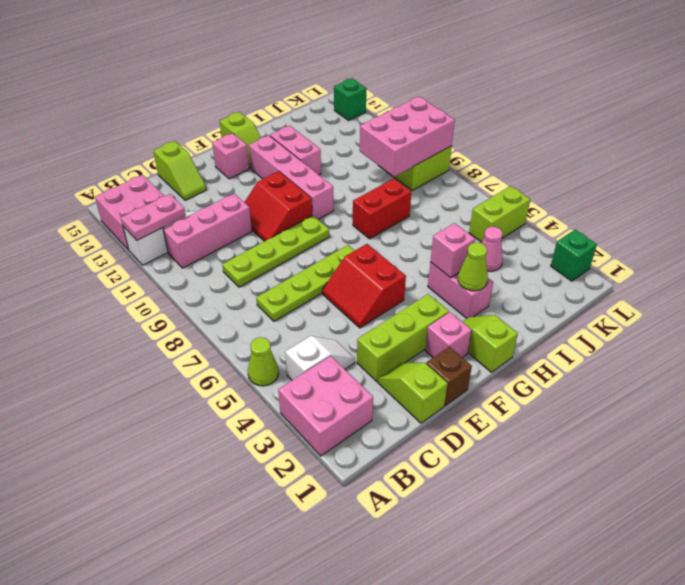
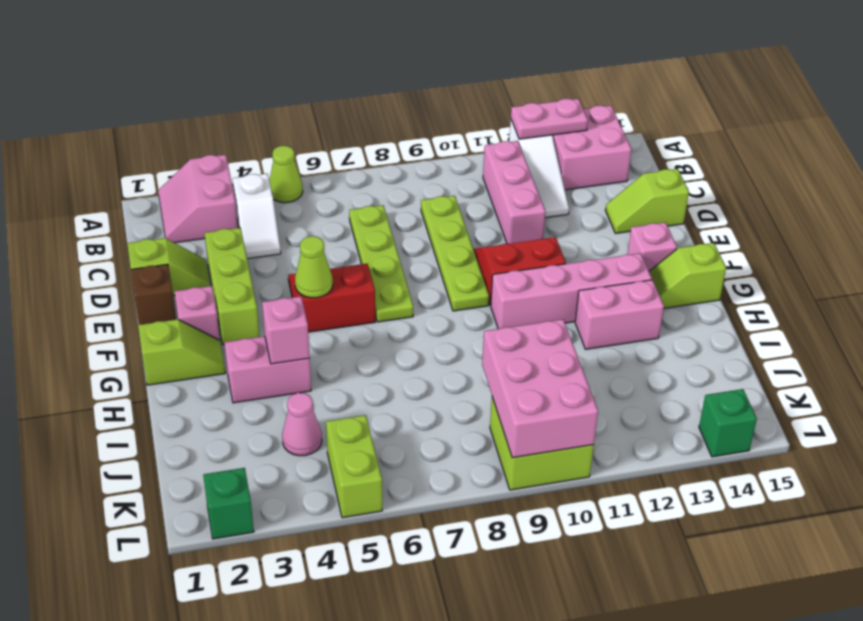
pink brick A2:B3 level 1 -> pink slope A2:B3 level 1 top 3
pink plate A12:B12 level 2 -> pink plate A12:A13 level 2
lime cone H3 level 2 -> lime cone F5 level 2
red brick H8:I8 level 1 -> none

